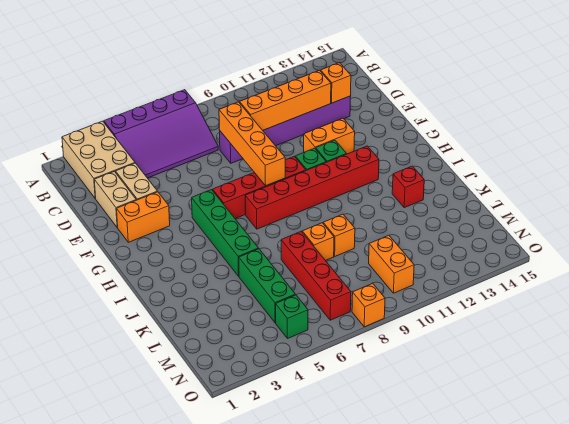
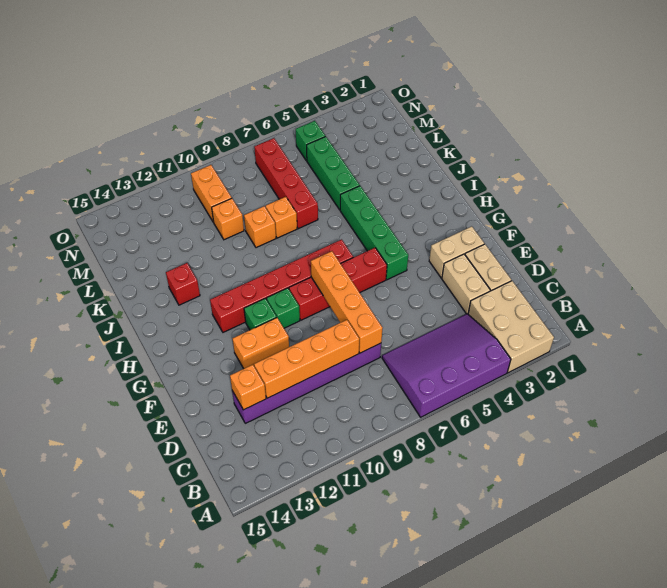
orange brick F2:F3 level 1 -> tan brick F2:F3 level 1
orange brick O8 level 1 -> orange brick L10 level 1

